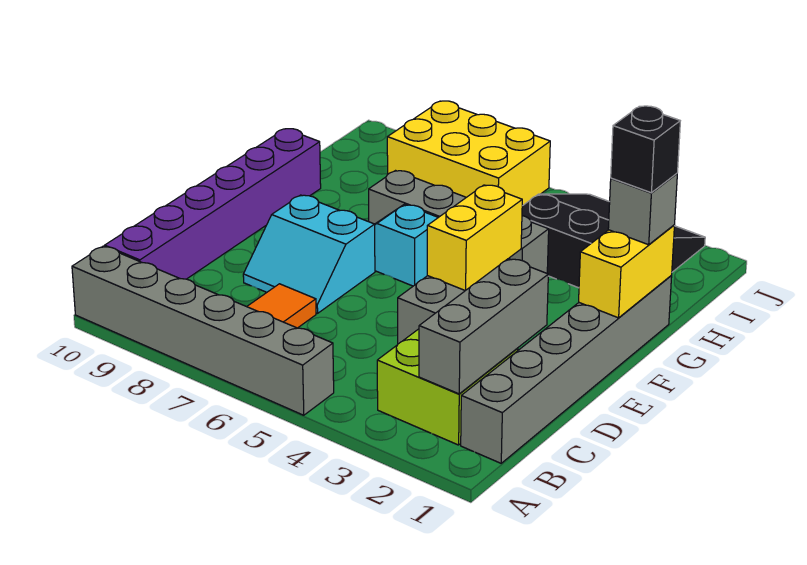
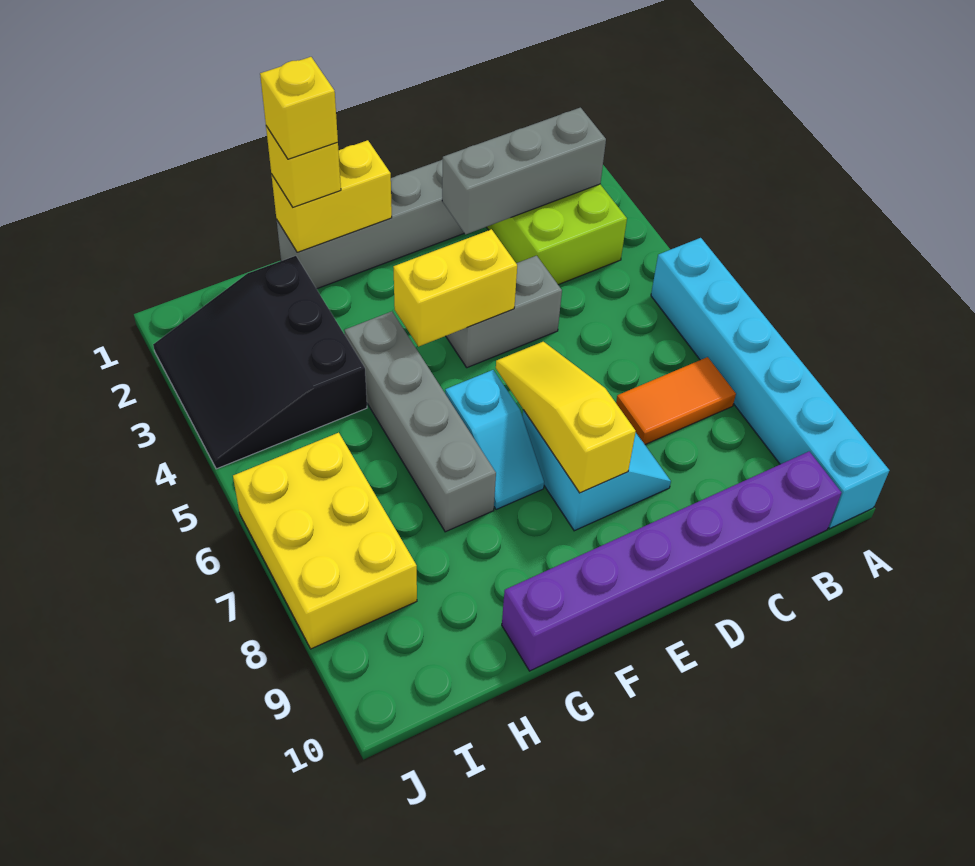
grey brick A5:A10 level 1 -> cyan brick A5:A10 level 1
none -> yellow slope E6:E8 level 2 top 8
grey brick G1 level 3 -> yellow brick G1 level 3
black brick G1 level 4 -> yellow brick G1 level 4

